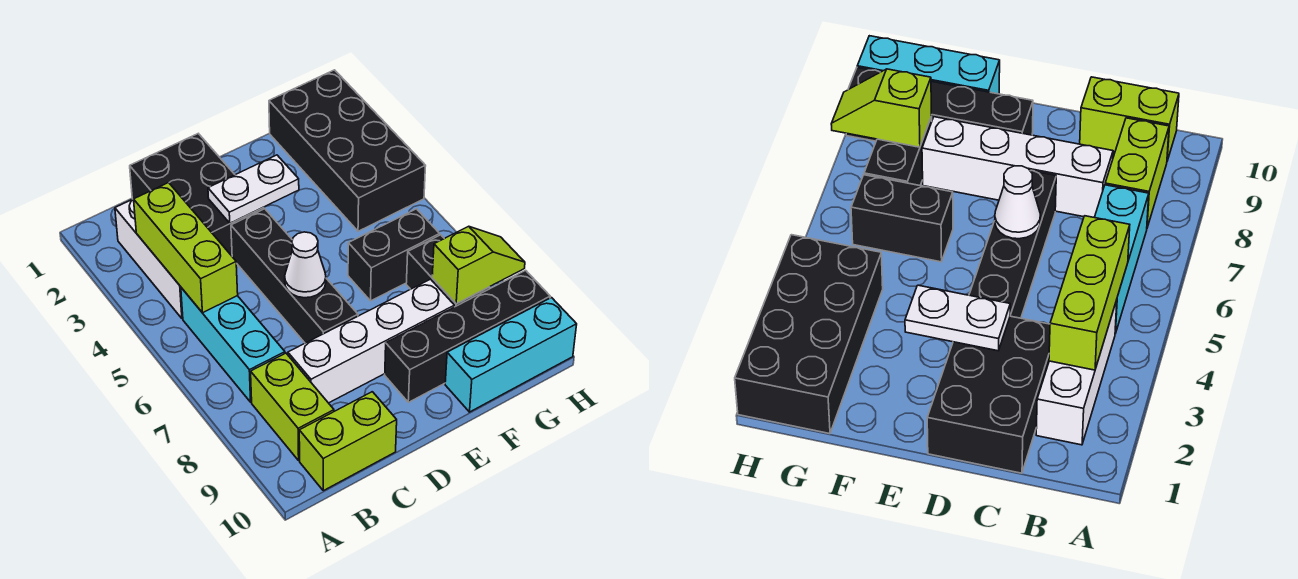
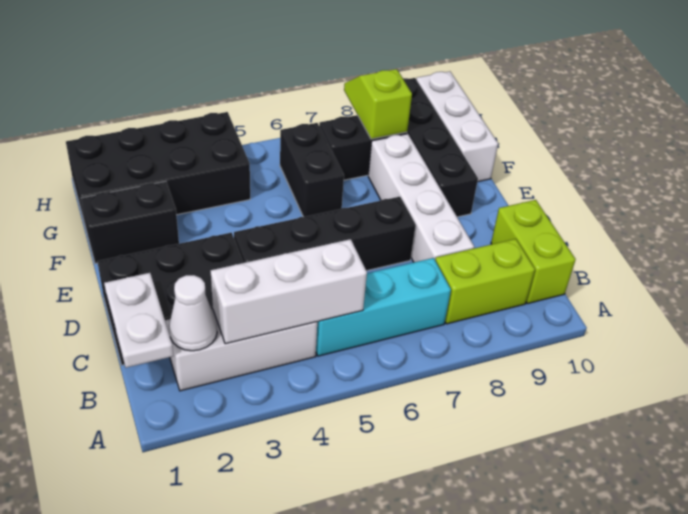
lime brick B3:B5 level 2 -> white brick B3:B5 level 2
white plate D3:E3 level 2 -> white plate B1:C1 level 2
white cone D6 level 2 -> white cone B2 level 2
none -> black brick F1:F2 level 1
cyan brick F10:H10 level 1 -> white brick F10:H10 level 1

